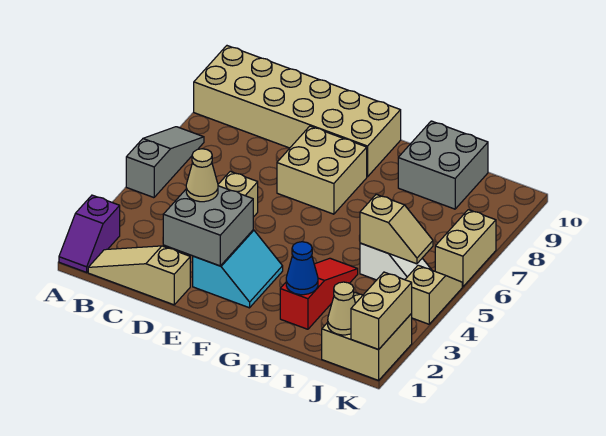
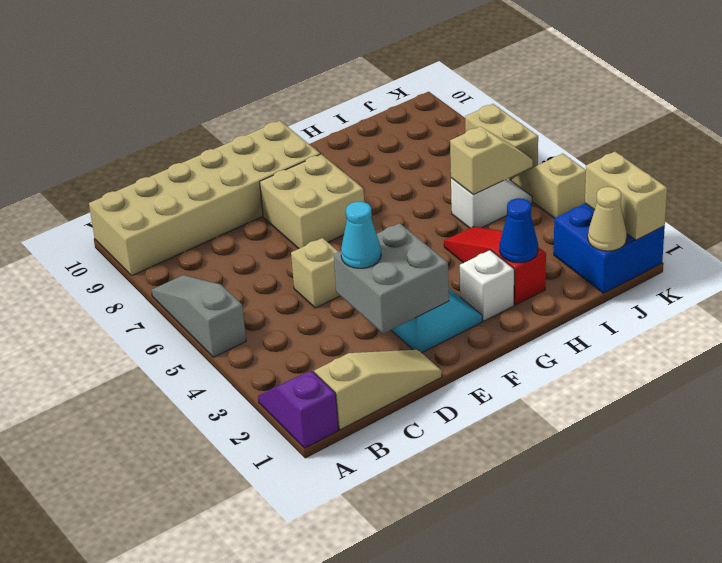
purple slope A1:A2 level 1 top 2 -> purple slope A1:A2 level 1 top 1
tan slope B1:D1 level 1 top D -> tan slope B1:D1 level 1 top B
tan cone D3 level 3 -> cyan cone D3 level 3
none -> white brick G2 level 1
grey brick H9:I10 level 1 -> none
tan brick J1:K2 level 1 -> blue brick J1:K2 level 1

